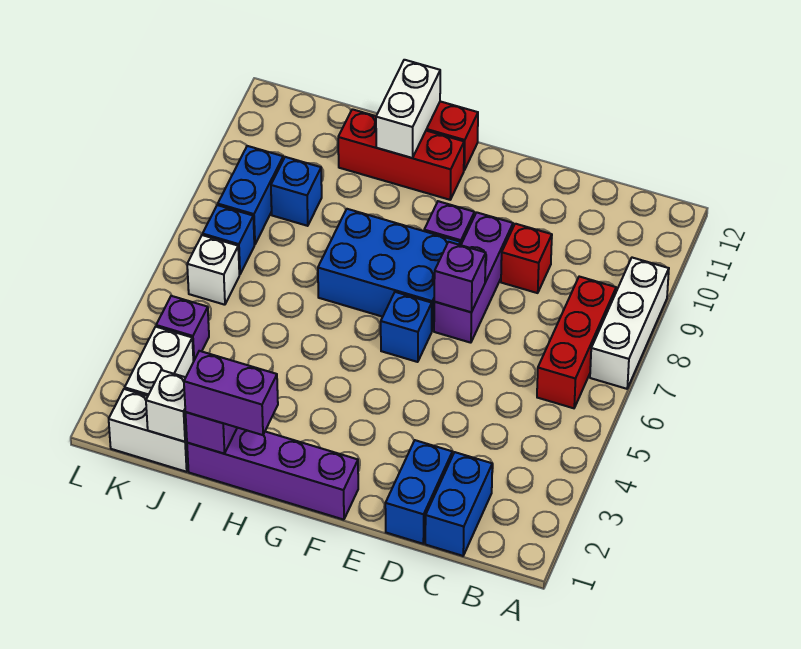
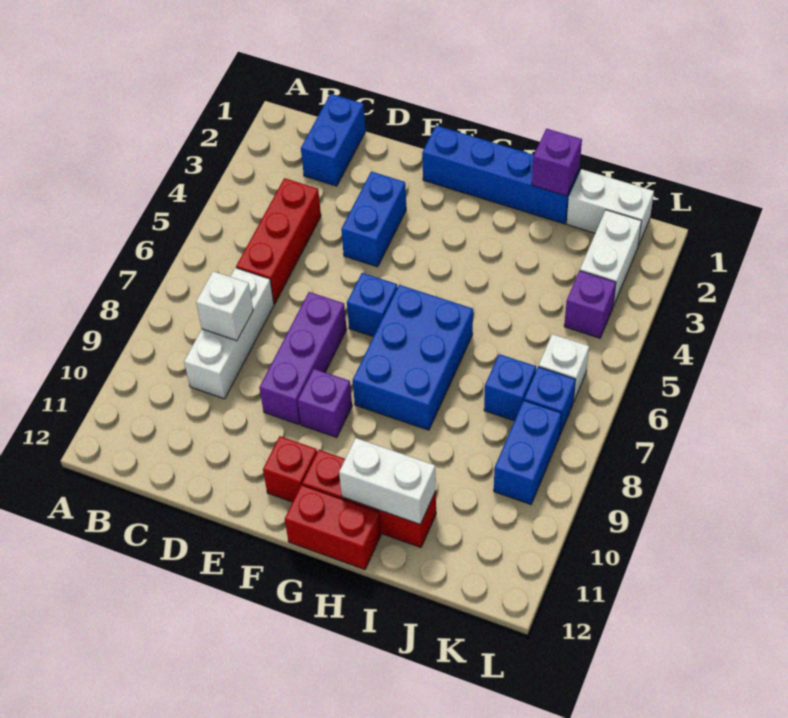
white brick A7:A9 level 1 -> white brick C7:C9 level 1
red brick B6:B8 level 1 -> red brick C4:C6 level 1
blue brick D1:D2 level 1 -> blue brick E3:E4 level 1
red brick D9 level 1 -> red brick F11 level 1
purple brick E7 level 2 -> none
purple brick F1:I1 level 1 -> blue brick F1:I1 level 1
blue brick F7:H8 level 1 -> blue brick G6:H8 level 1
purple brick H1:I1 level 3 -> none
white brick H11:H12 level 2 -> white brick H11:I11 level 2
white brick J1 level 2 -> white brick C8 level 2
blue brick J9 level 1 -> blue brick J7 level 1

